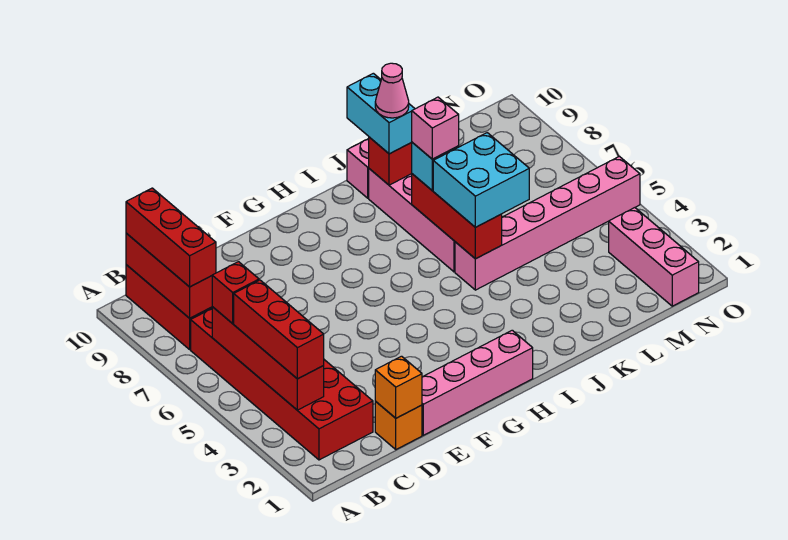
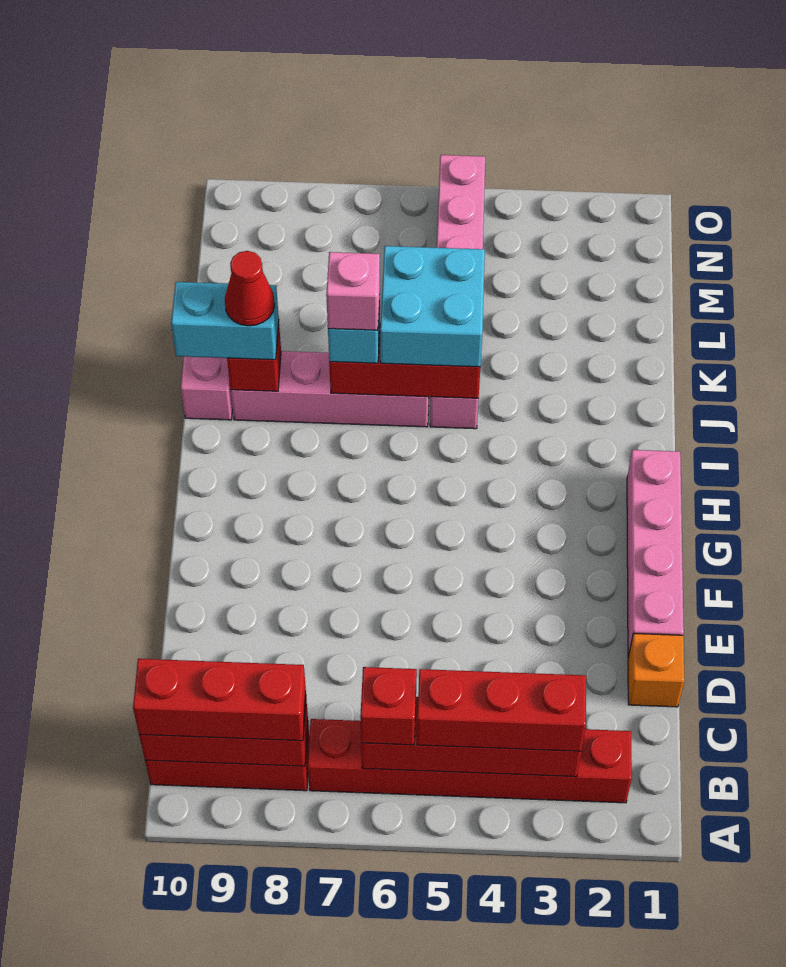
red brick B2:C7 level 1 -> red brick B2:B7 level 1
orange brick D1 level 2 -> none
pink cone J9 level 4 -> red cone J9 level 4
pink brick N1:N3 level 1 -> none

